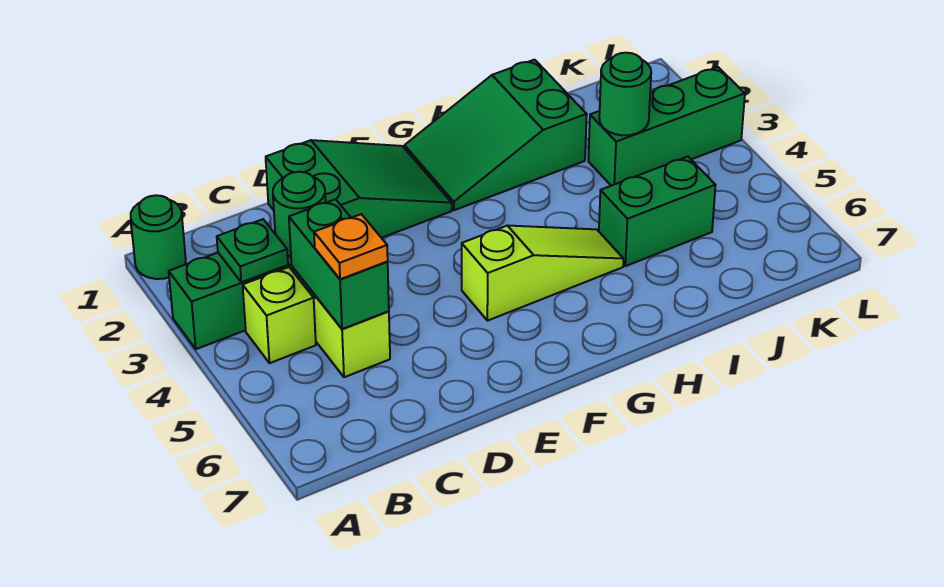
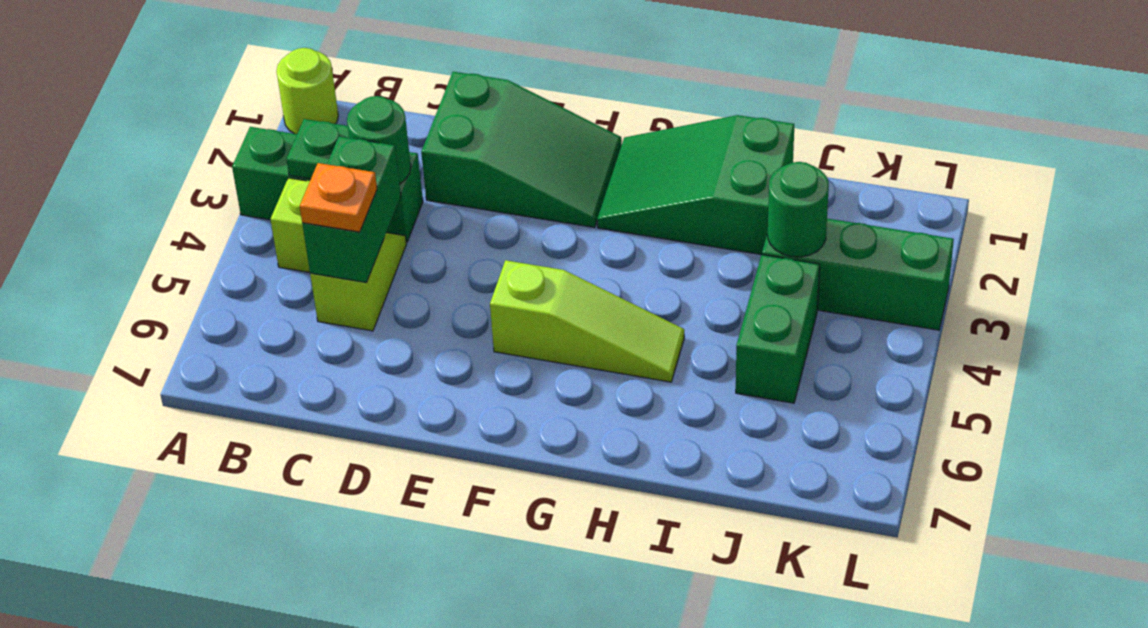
green round brick A1 level 1 -> lime round brick A1 level 1
green brick I5:J5 level 1 -> green brick J4:J5 level 1

